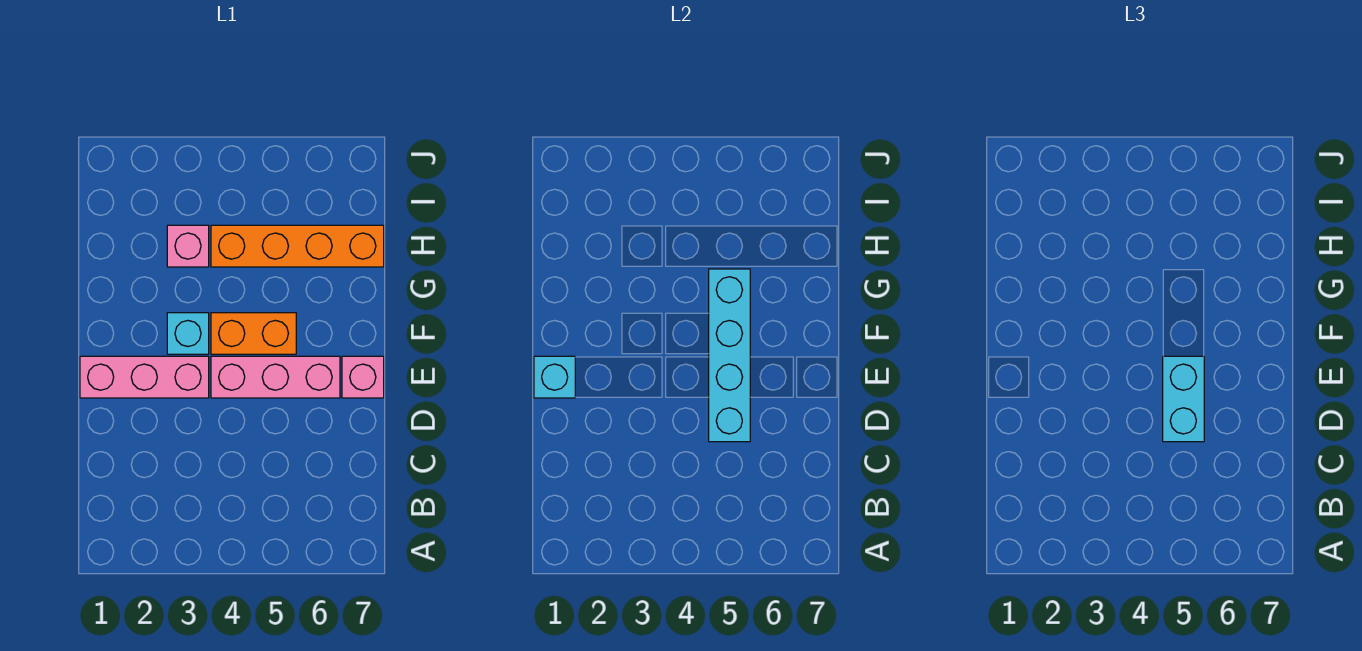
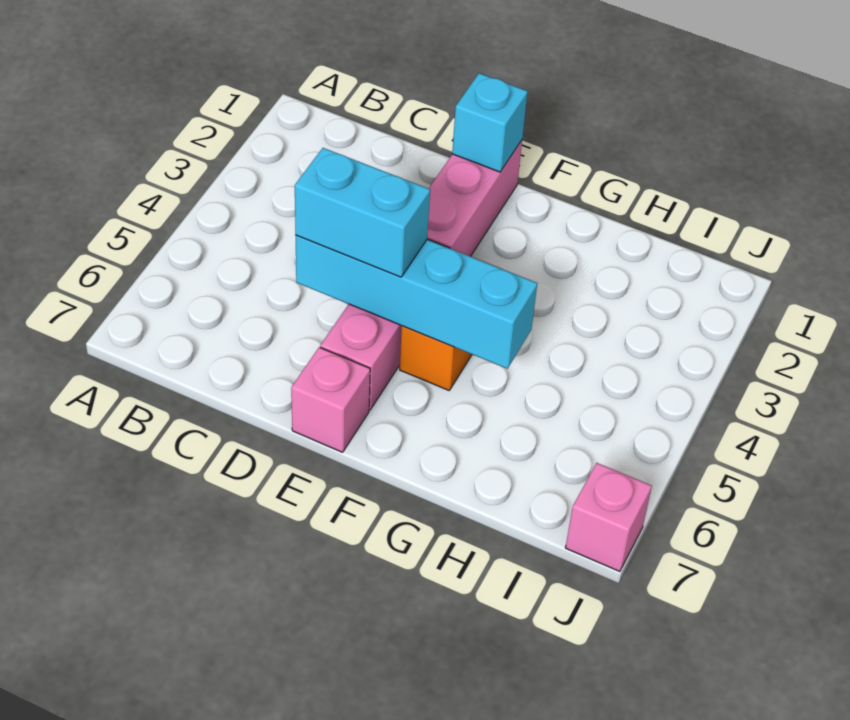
cyan brick F3 level 1 -> none
pink brick H3 level 1 -> pink brick J7 level 1
orange brick H4:H7 level 1 -> none

